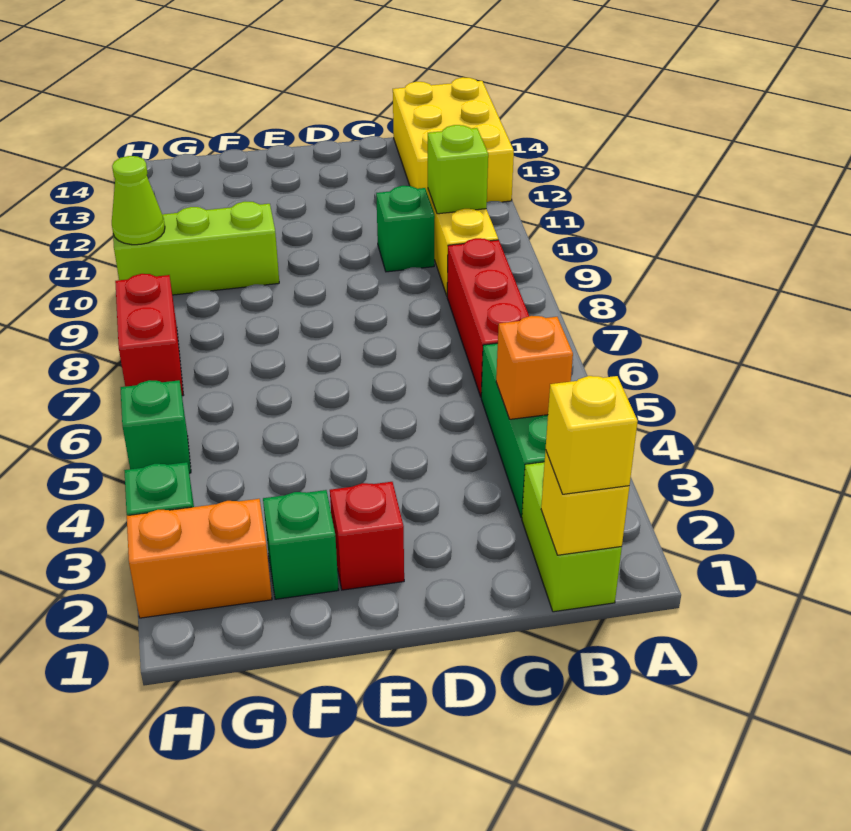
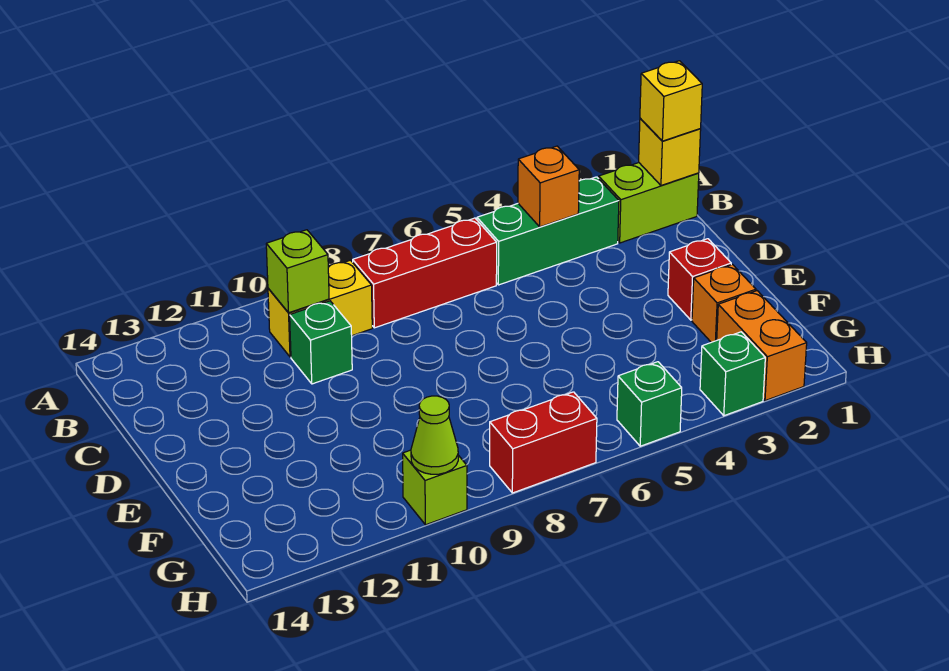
yellow brick A12:B14 level 1 -> none
green brick F2 level 1 -> orange brick F2 level 1
lime brick F10:H10 level 1 -> lime brick H10 level 1

